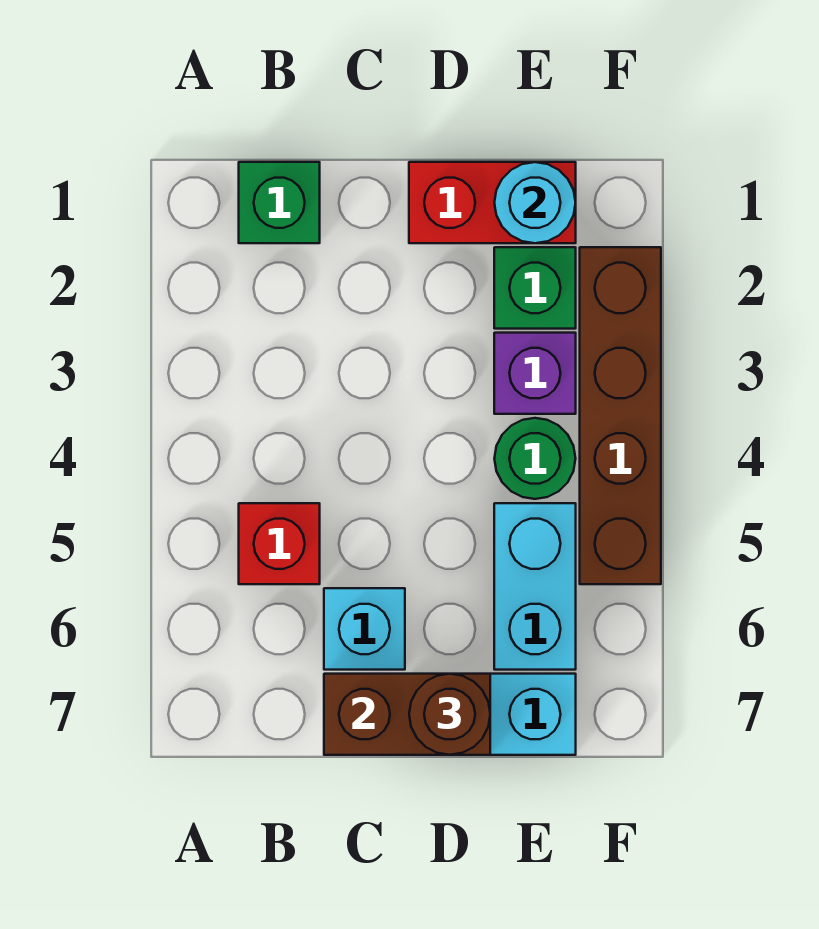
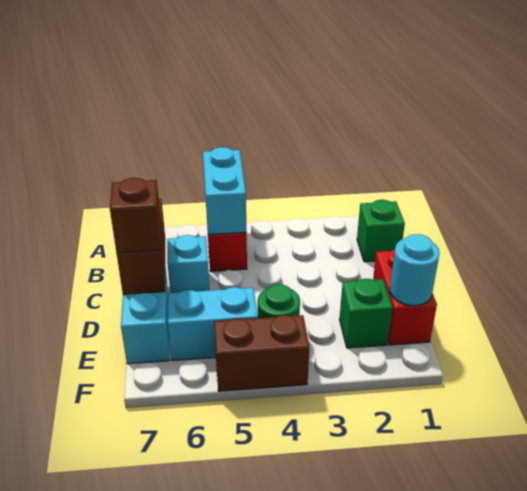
none -> cyan brick A5:B5 level 2
brown round brick D7 level 3 -> brown brick D7 level 3
purple brick E3 level 1 -> none
brown brick F2:F5 level 1 -> brown brick F4:F5 level 1

